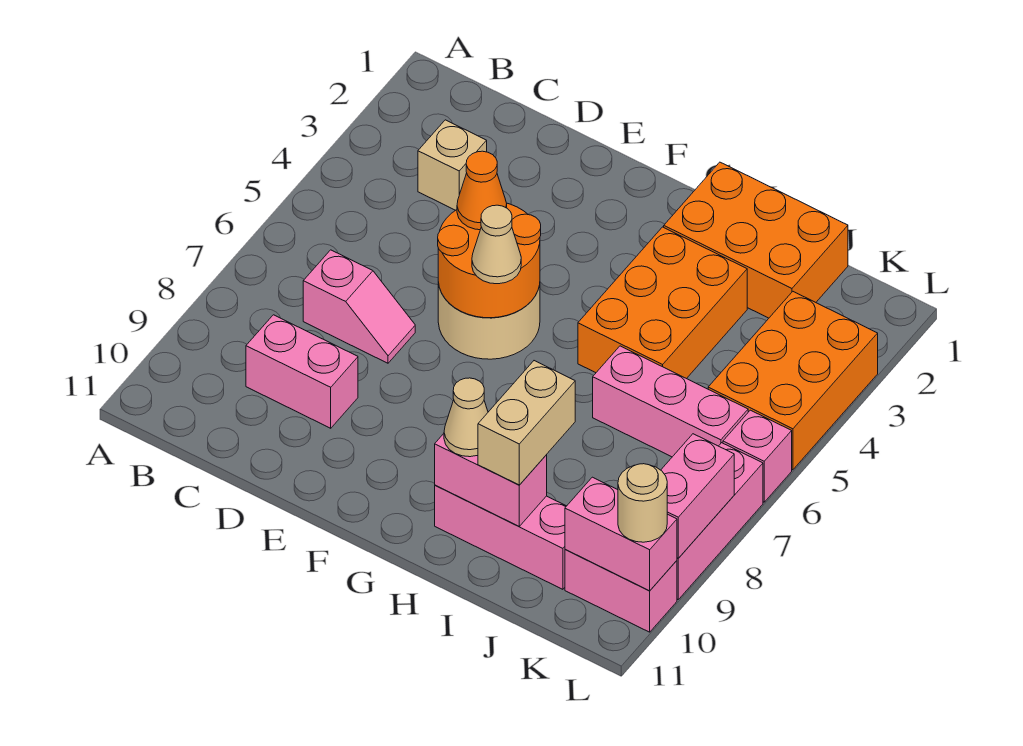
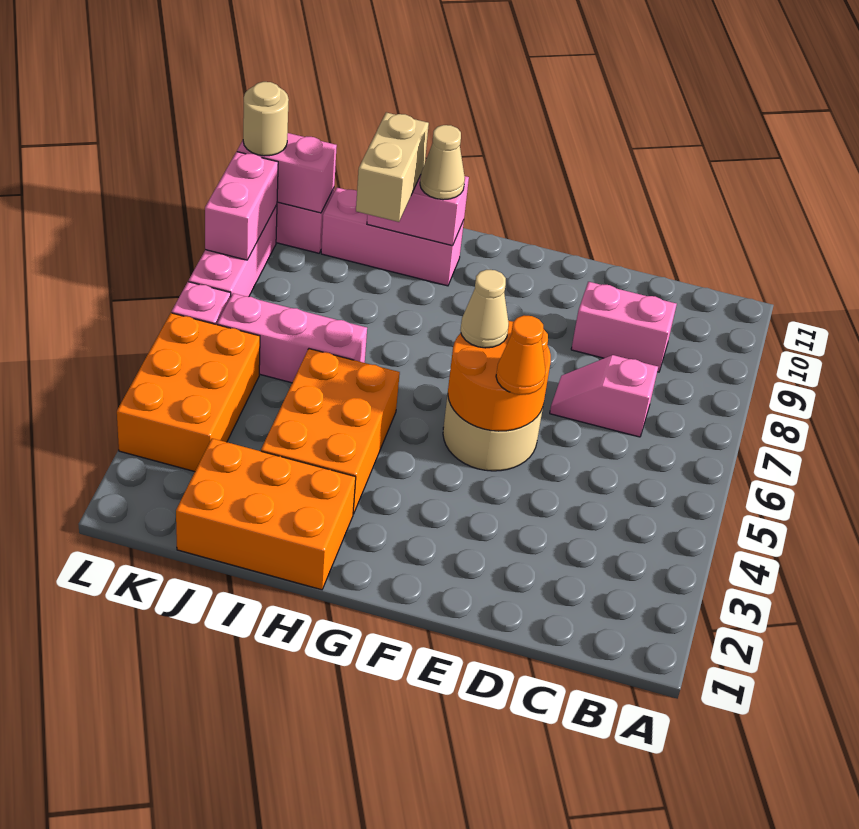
tan brick C3 level 1 -> none

